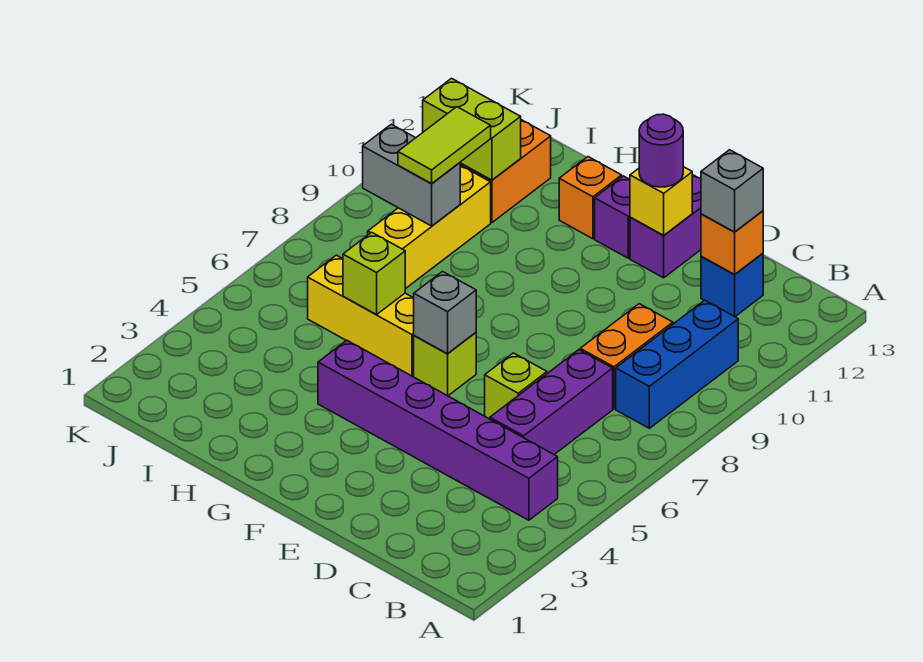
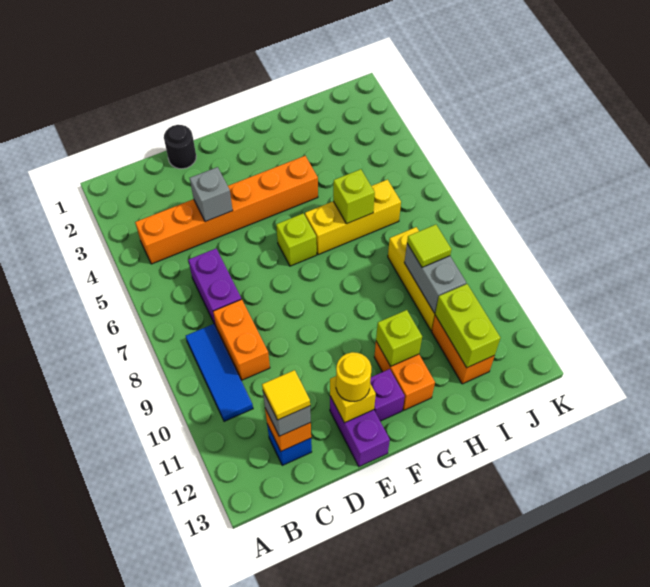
purple brick B4:G4 level 1 -> orange brick B4:G4 level 1
blue brick B8:B10 level 1 -> blue tile B8:B10 level 1
purple brick C5:C7 level 1 -> purple brick C6:C7 level 1
none -> yellow tile C12 level 4
none -> black round brick D1 level 1
lime brick D6 level 1 -> lime brick G11 level 2
purple round brick E12 level 3 -> yellow round brick E12 level 3
grey brick F6 level 2 -> grey brick D4 level 2
orange brick G12 level 1 -> orange brick G11:G12 level 1
grey brick I9:J9 level 2 -> grey brick I9:I10 level 2
lime tile I9:I10 level 3 -> lime tile I9 level 3
lime brick I11:J11 level 2 -> lime brick I11:I12 level 2

